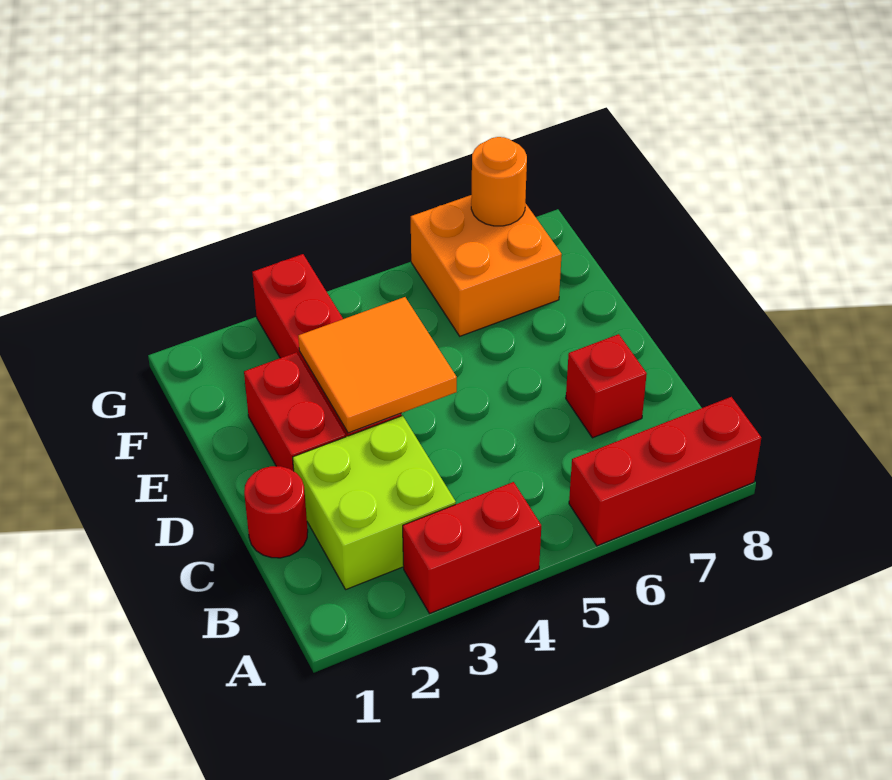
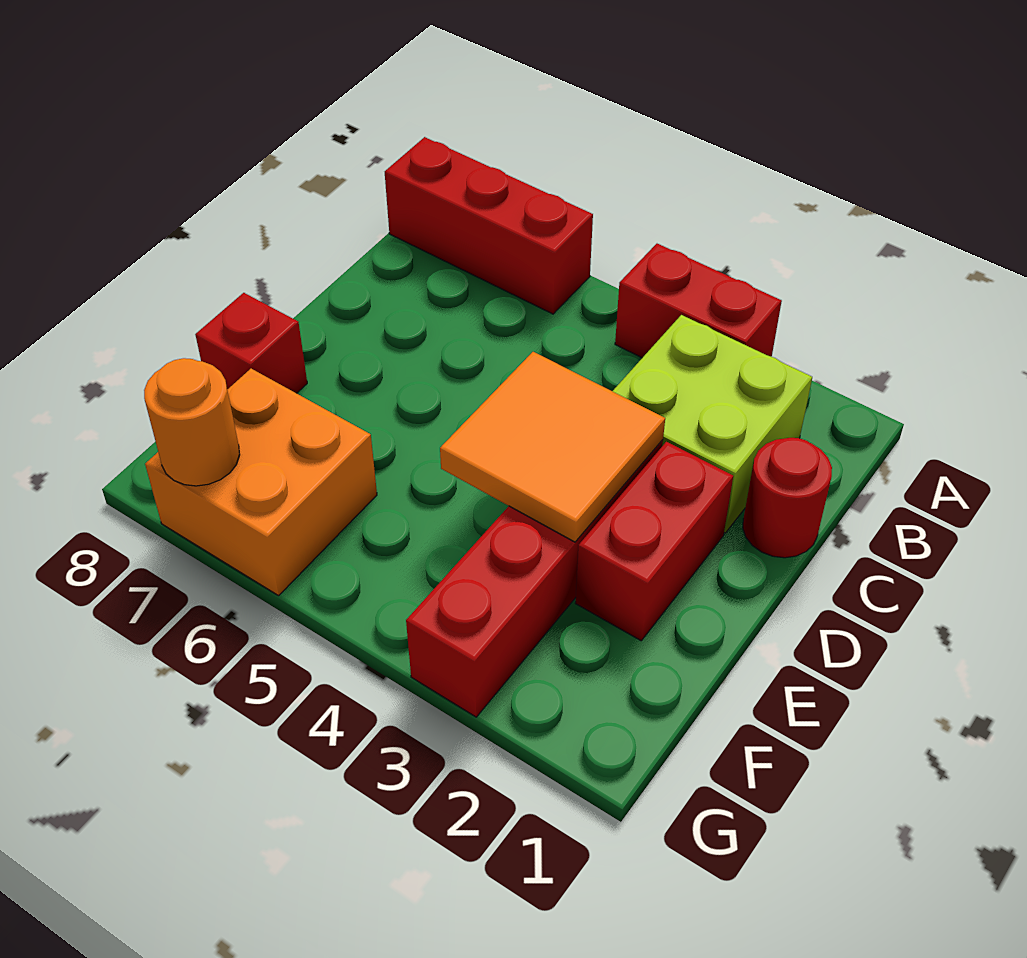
red brick C7 level 1 -> red brick E8 level 1

